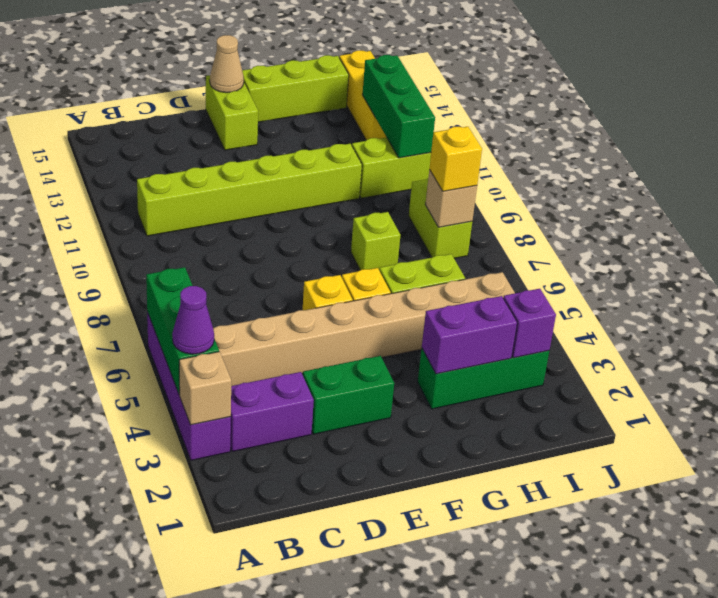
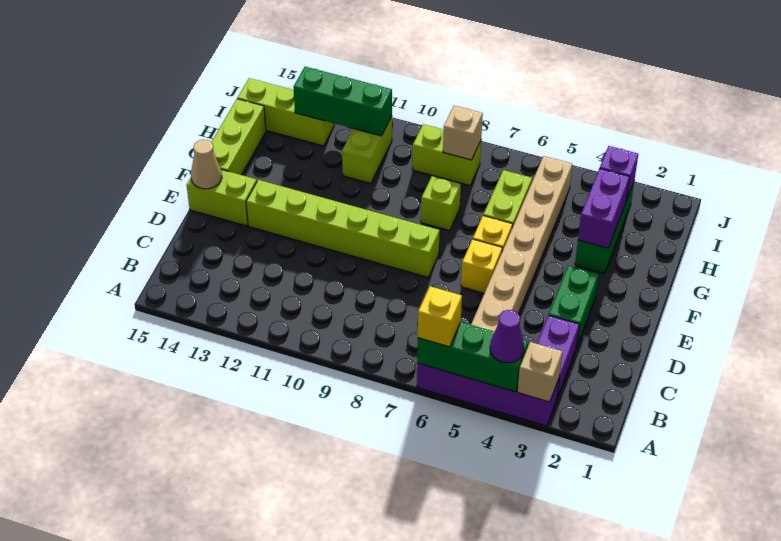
lime brick B11:G11 level 1 -> lime brick E8:E13 level 1
yellow brick I8 level 3 -> yellow brick A6 level 3
yellow brick I13:I15 level 1 -> lime brick I13:I15 level 1

